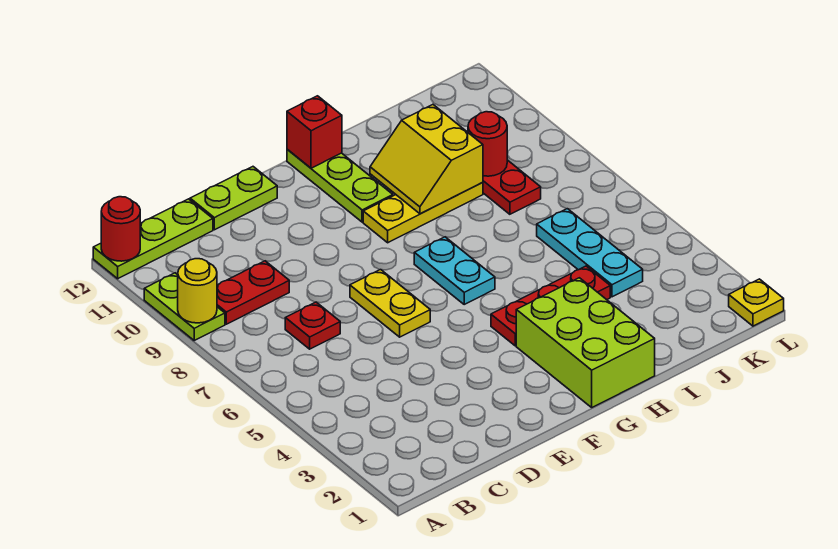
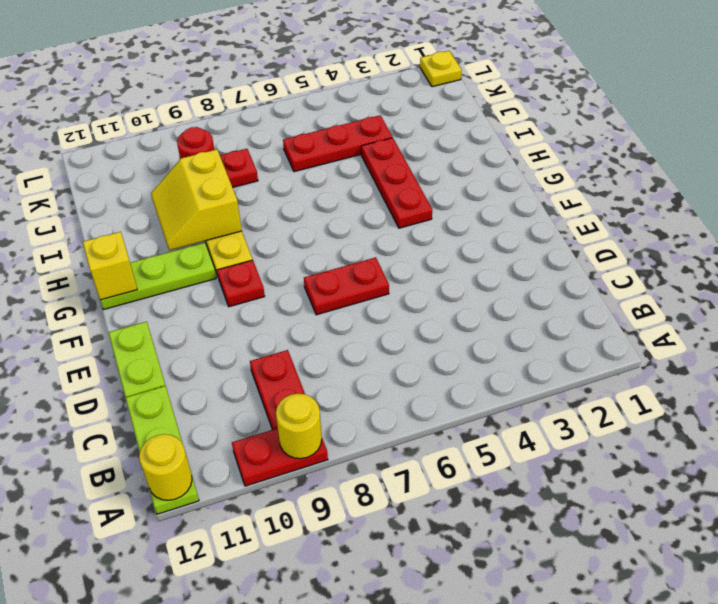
lime plate A9:A10 level 1 -> red plate A9:A10 level 1
red round brick A12 level 2 -> yellow round brick A12 level 2
red plate C7 level 1 -> red plate F9 level 1
yellow plate E6:E7 level 1 -> red plate E6:E7 level 1
lime brick G1:H3 level 1 -> none
cyan plate G6:G7 level 1 -> none
red brick G12 level 2 -> yellow brick G12 level 2
yellow slope H9:I10 level 2 top I -> yellow slope H9:I10 level 2 top 9
cyan plate J4:J6 level 1 -> red plate J4:J6 level 1

